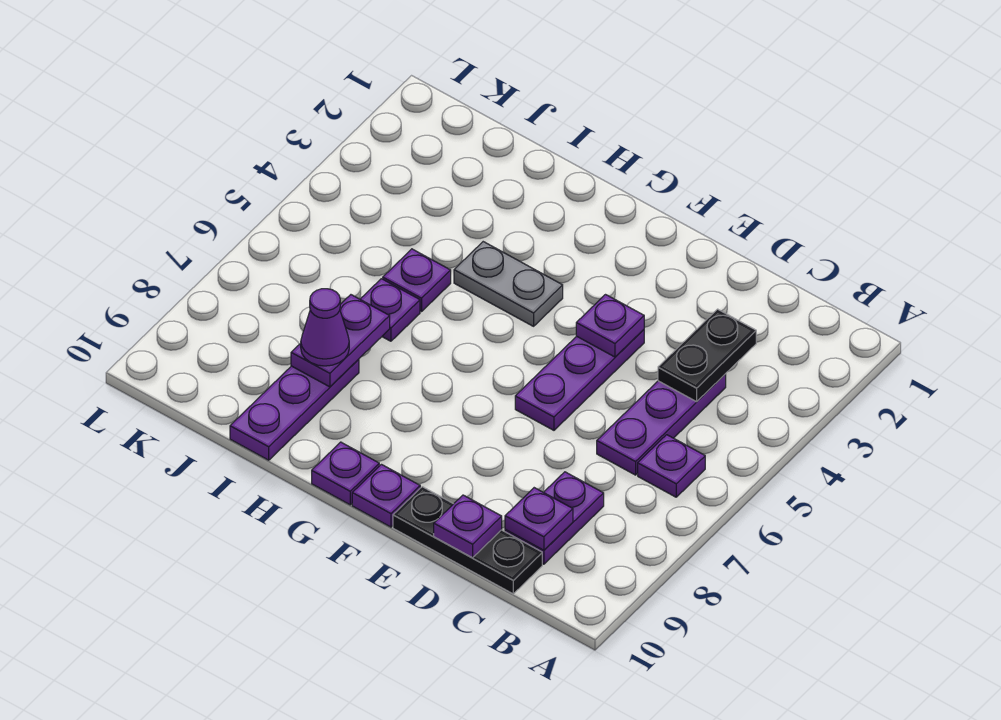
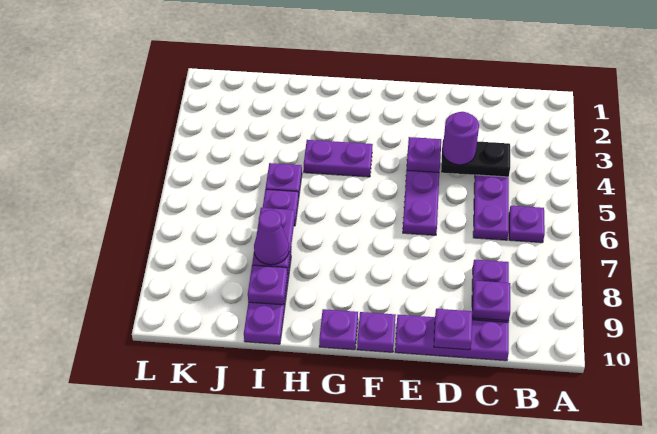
black plate C3:C4 level 2 -> black plate C4:D4 level 2
black plate C10:E10 level 1 -> purple plate C10:E10 level 1
none -> purple round brick D4 level 3
grey plate G4:H4 level 1 -> purple plate G4:H4 level 1
none -> purple plate I9 level 2

